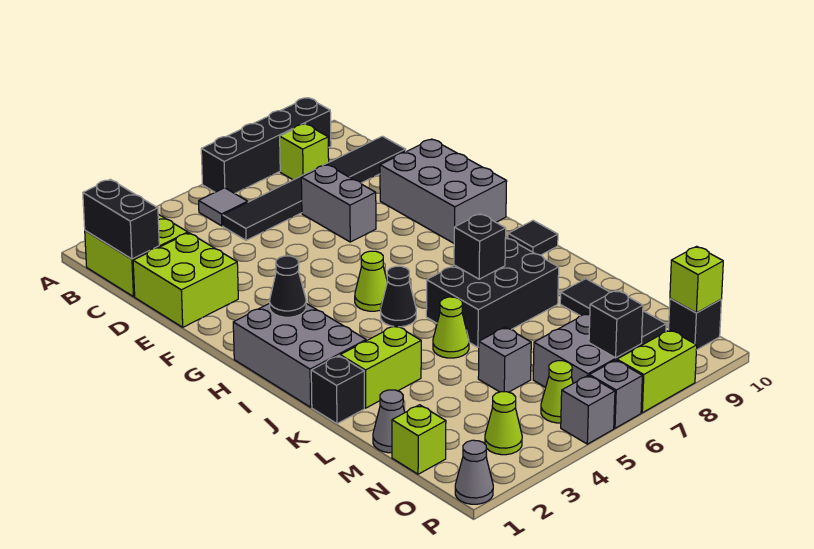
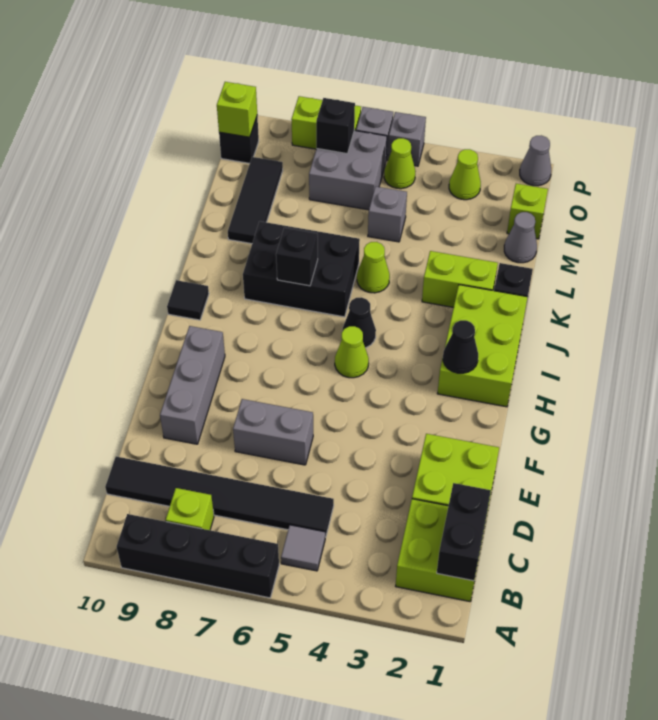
grey brick D7:E7 level 1 -> grey brick E6:E7 level 1
grey brick E9:G10 level 1 -> grey brick E9:G9 level 1
grey brick H1:J2 level 1 -> lime brick H1:J2 level 1

